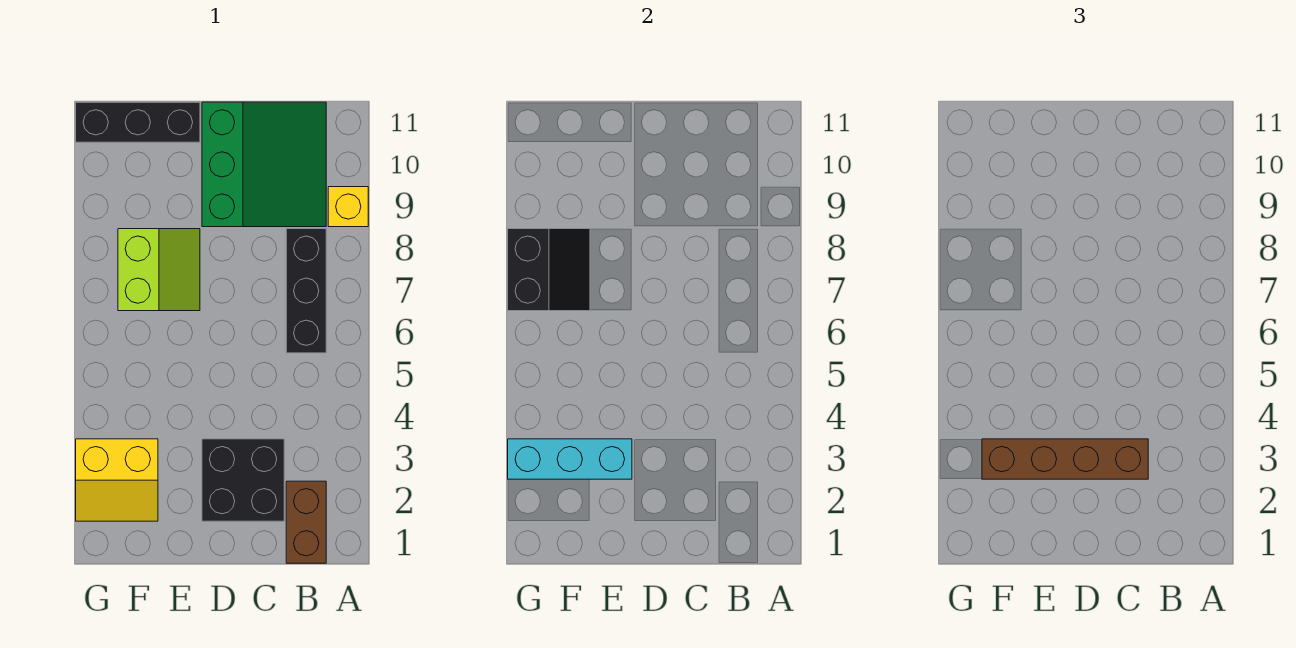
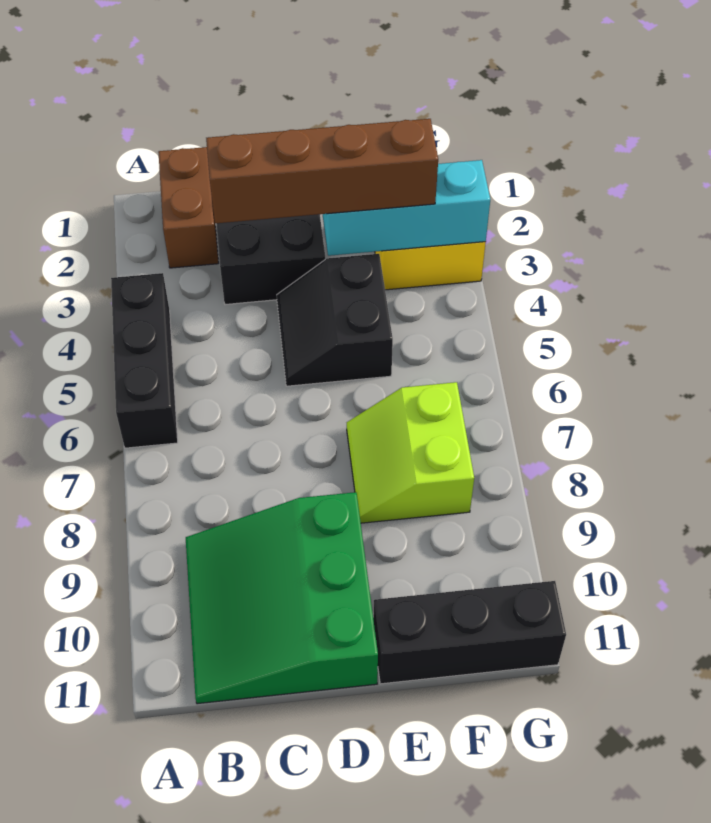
yellow brick A9 level 1 -> none
black brick B6:B8 level 1 -> black brick A4:A6 level 1
black slope F7:G8 level 2 top G -> black slope D4:E5 level 1 top E

